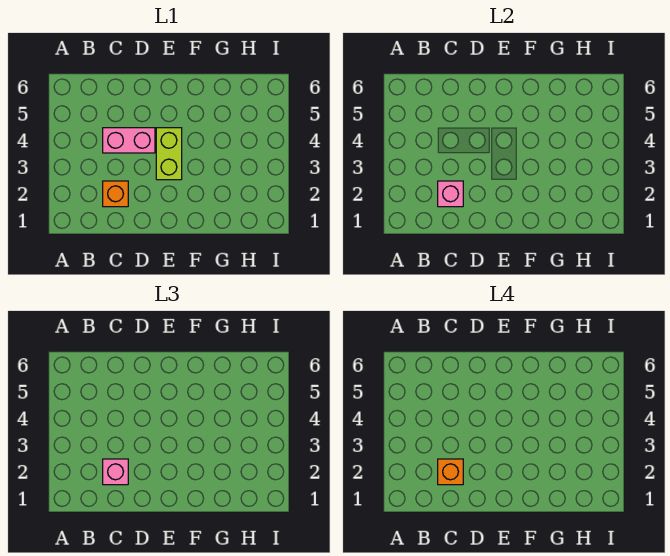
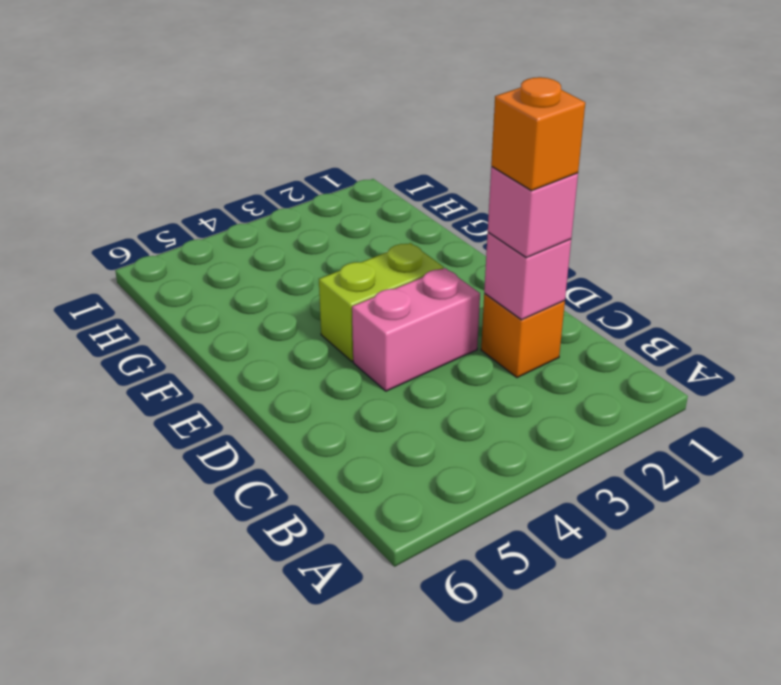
pink brick C4:D4 level 1 -> pink brick D3:D4 level 1

